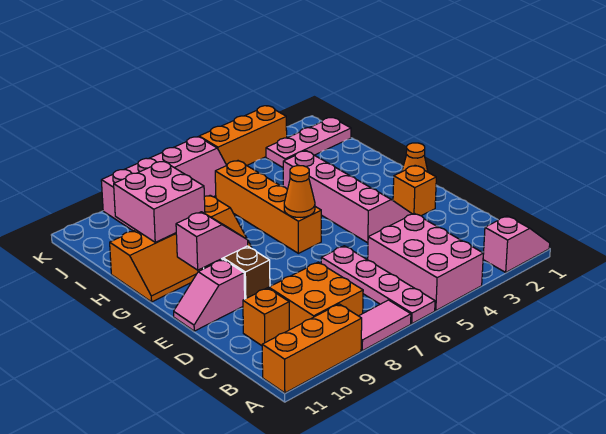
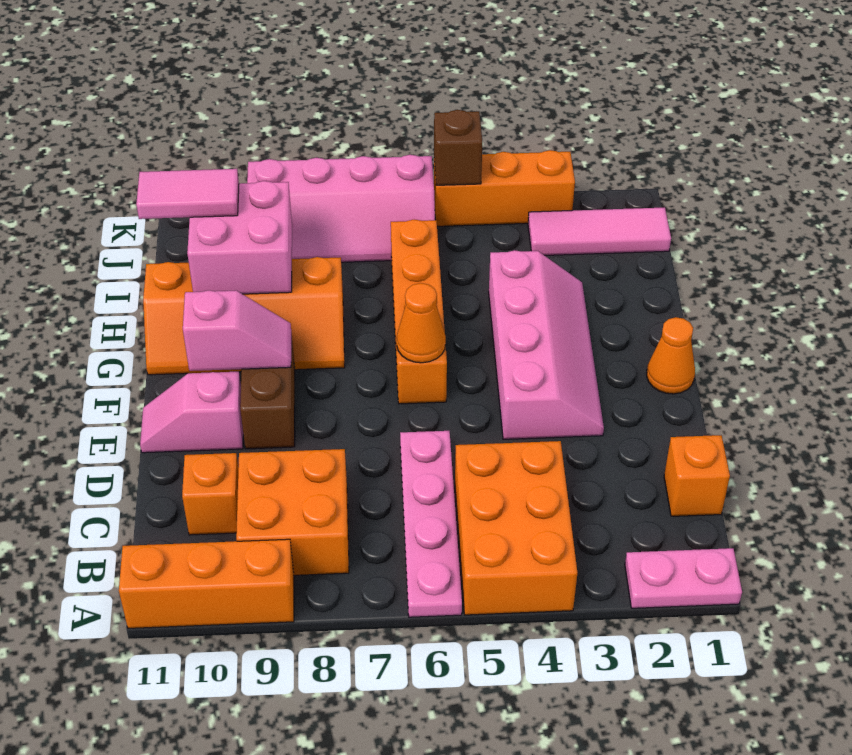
pink slope A1:A2 level 1 top 2 -> pink plate A1:A2 level 1
pink brick A4:C5 level 1 -> orange brick A4:C5 level 1
pink tile A7:A8 level 1 -> pink tile I10:I11 level 3
orange brick E2 level 1 -> orange brick C1 level 1
pink plate J1:J3 level 1 -> pink tile J1:J3 level 1
none -> brown brick K5 level 2

